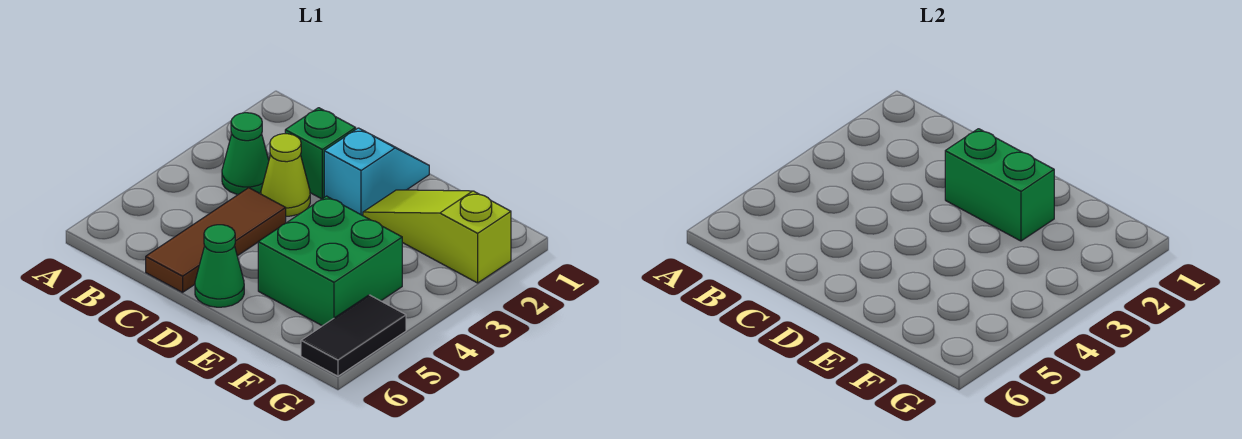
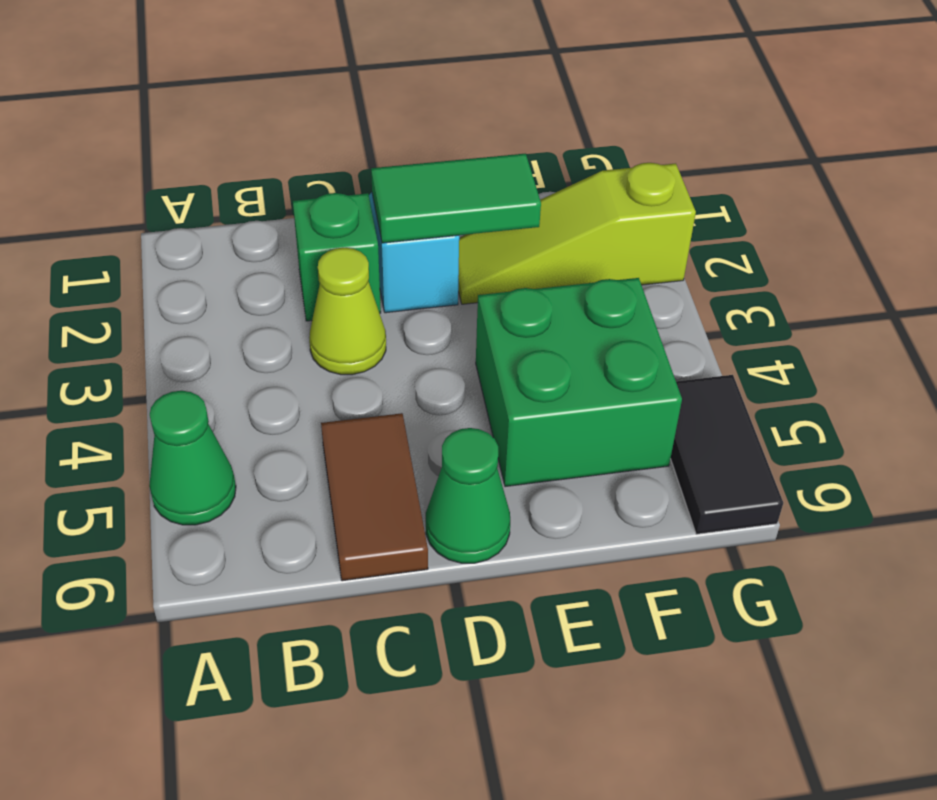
green cone B3 level 1 -> green cone A5 level 1
brown tile C4:C6 level 1 -> brown tile C5:C6 level 1
green brick D2:E2 level 2 -> green tile D2:E2 level 2

